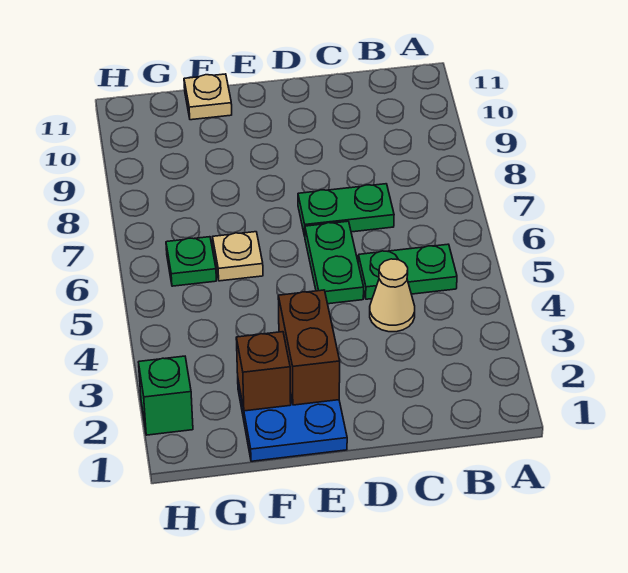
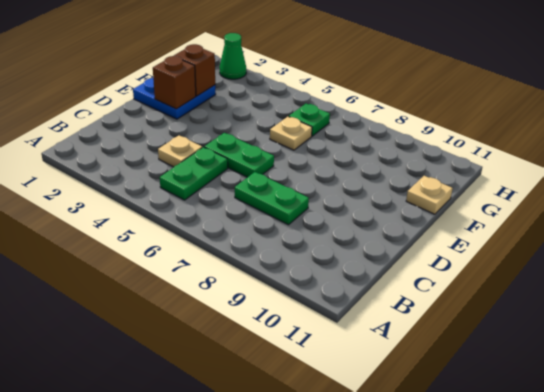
tan cone C4 level 1 -> tan plate C4 level 1
green plate C7:D7 level 1 -> green plate C7:C8 level 1
brown brick E2:E3 level 2 -> brown brick E2 level 2
green brick H2 level 1 -> green cone H2 level 1

